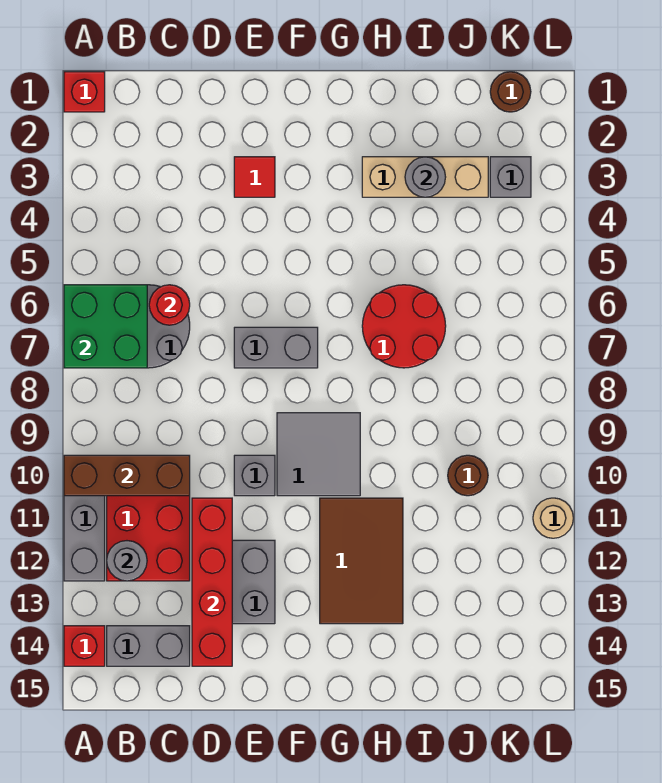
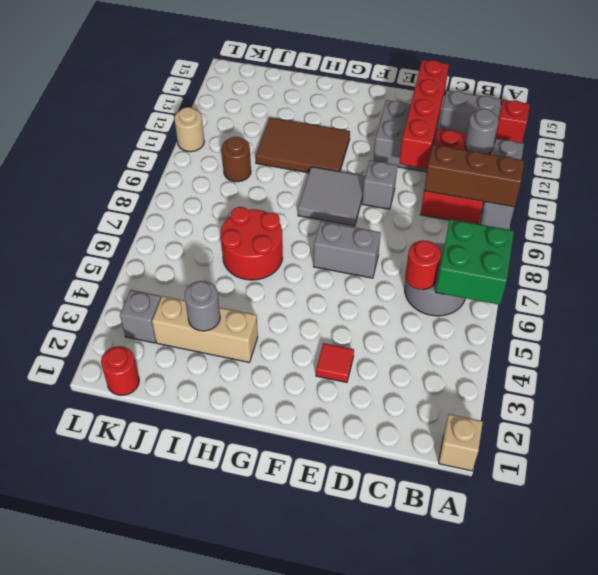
red brick A1 level 1 -> tan brick A1 level 1
brown tile G11:H13 level 1 -> brown tile G11:I12 level 1
brown round brick K1 level 1 -> red round brick K1 level 1

